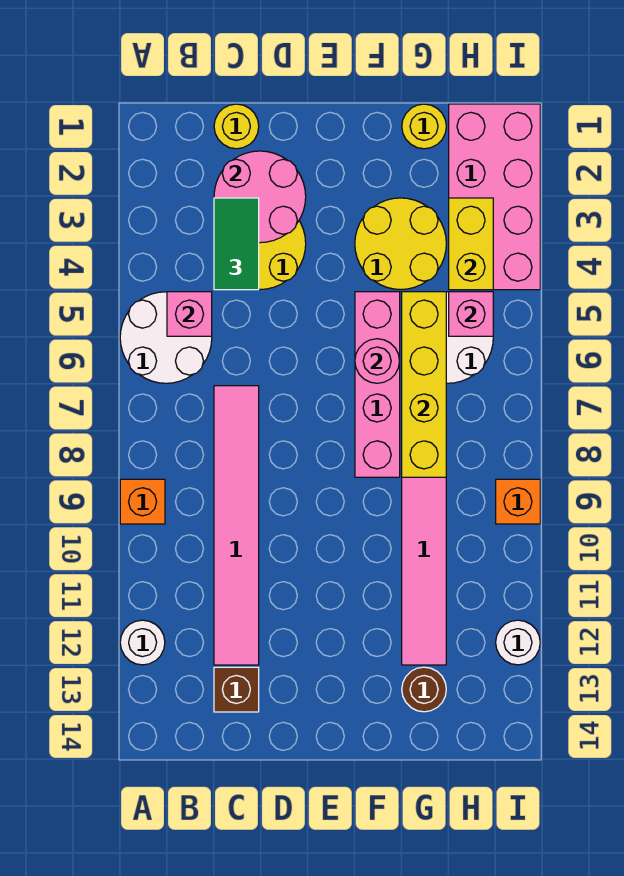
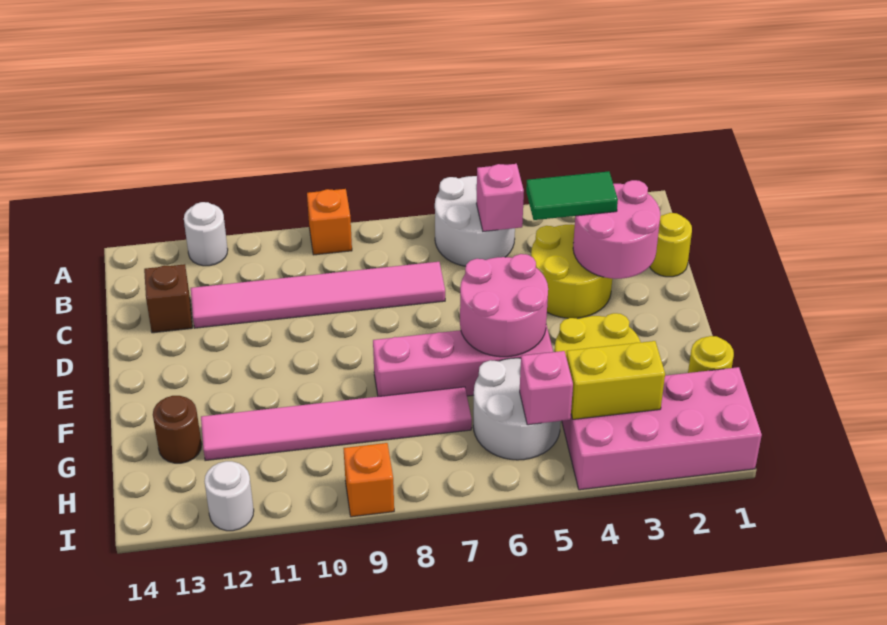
pink round brick F6 level 2 -> pink round brick E5:F6 level 2
yellow brick G5:G8 level 2 -> none

